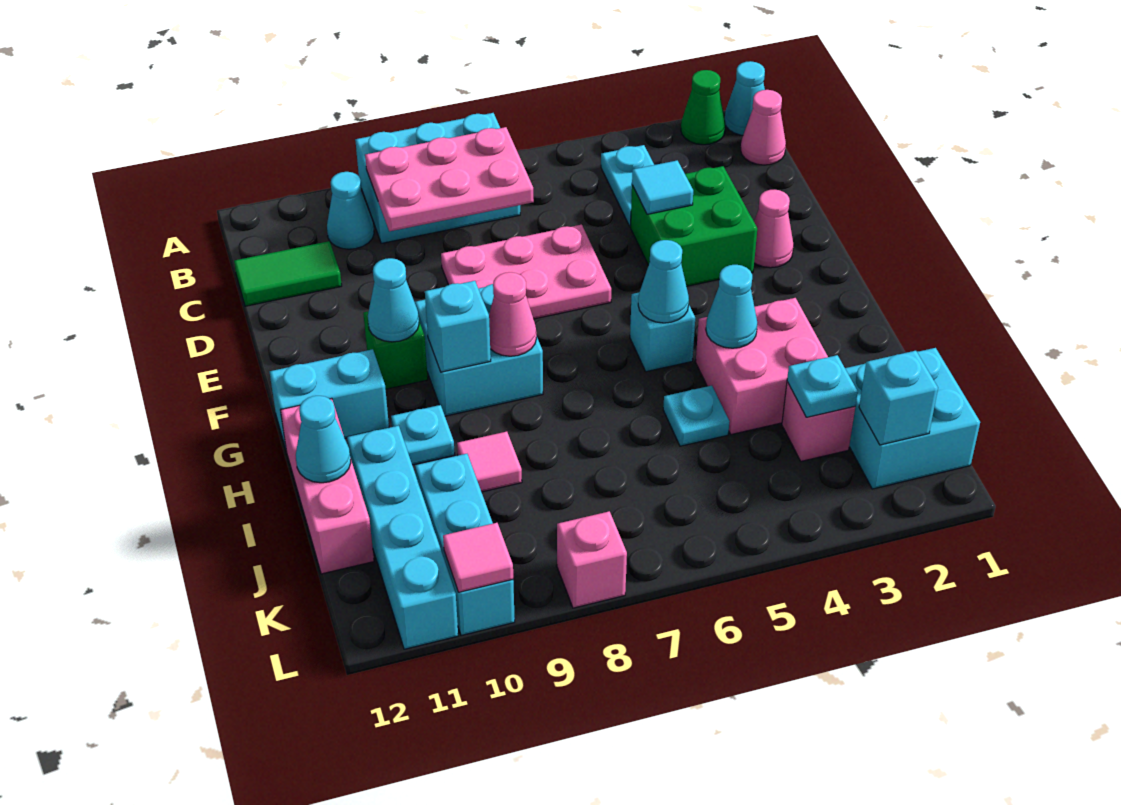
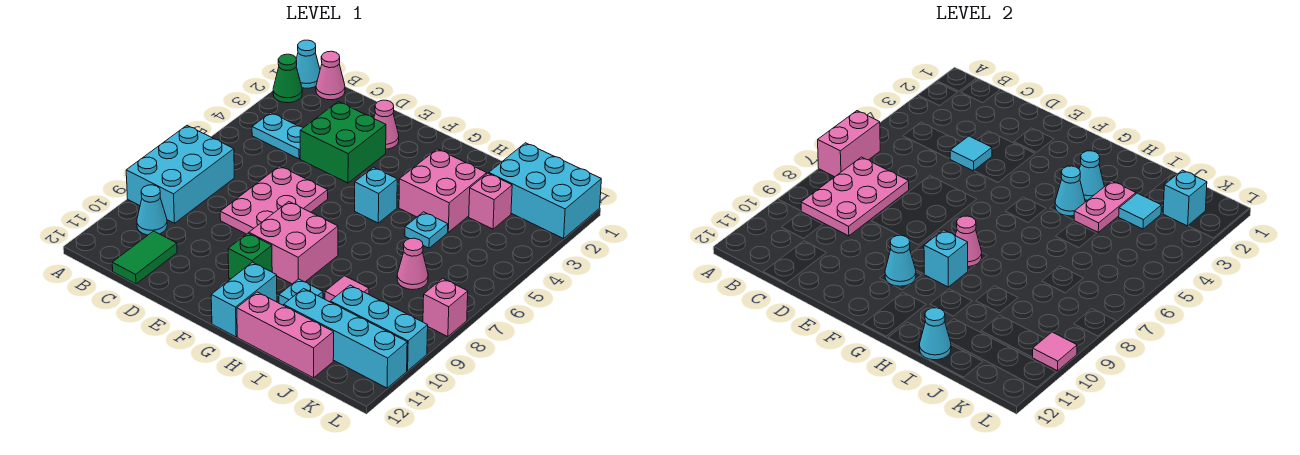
none -> pink brick A6:A7 level 2
cyan brick F8:G9 level 1 -> pink brick F8:G9 level 1
cyan cone G5 level 2 -> cyan cone H3 level 2
none -> pink plate I3:I4 level 2
cyan brick J1:K2 level 1 -> cyan brick J1:L2 level 1
cyan plate J3 level 2 -> cyan tile J3 level 2
none -> pink cone J7 level 1

